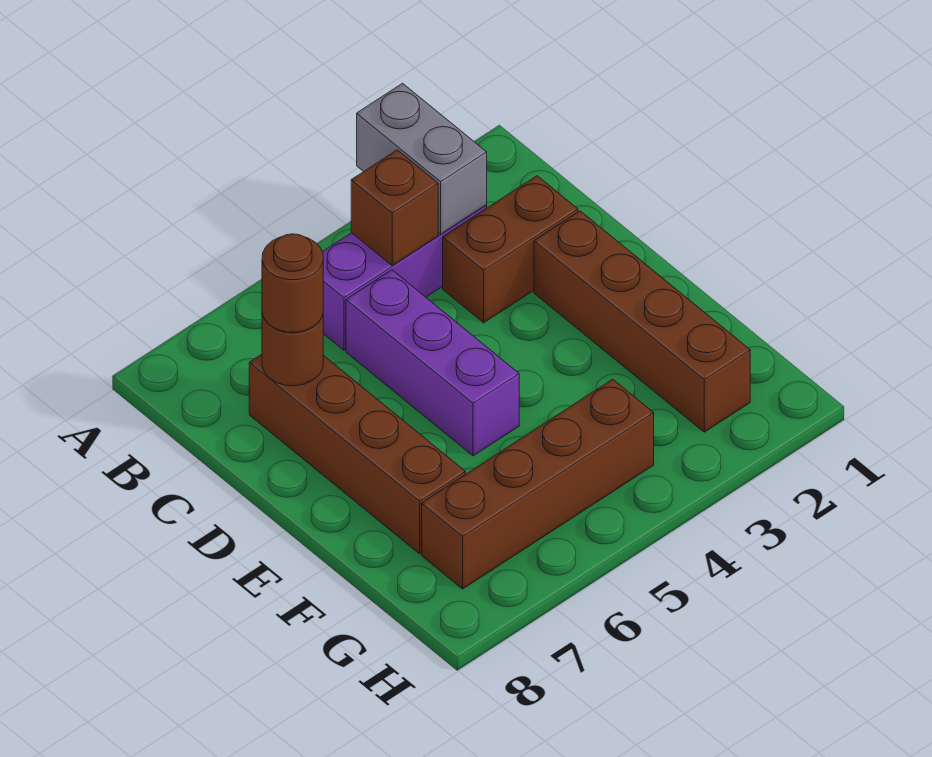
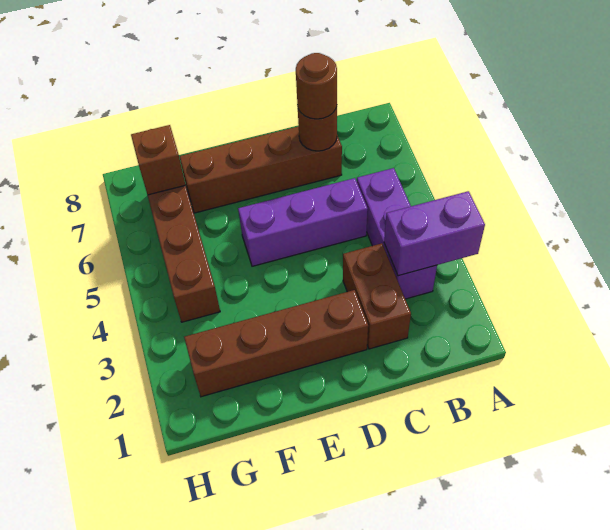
grey brick A3:B3 level 2 -> purple brick A3:B3 level 2
brown brick B4 level 2 -> brown brick G7 level 2

